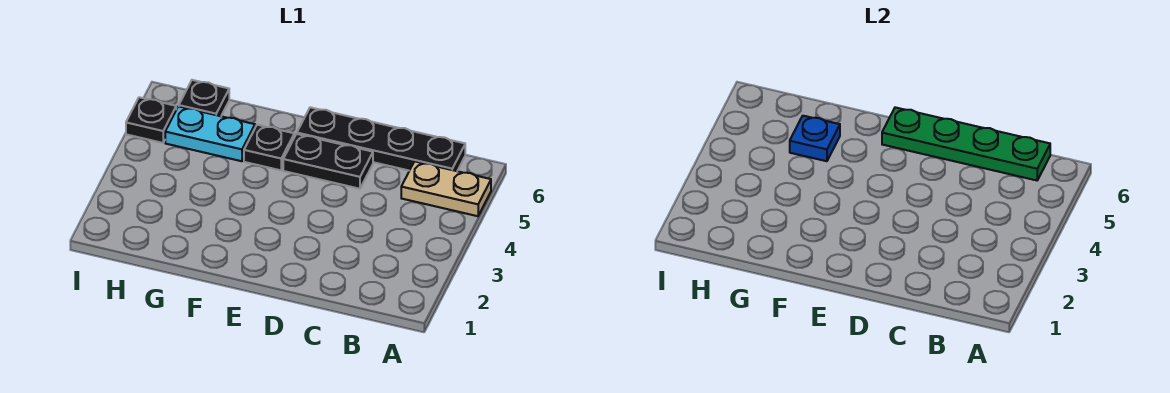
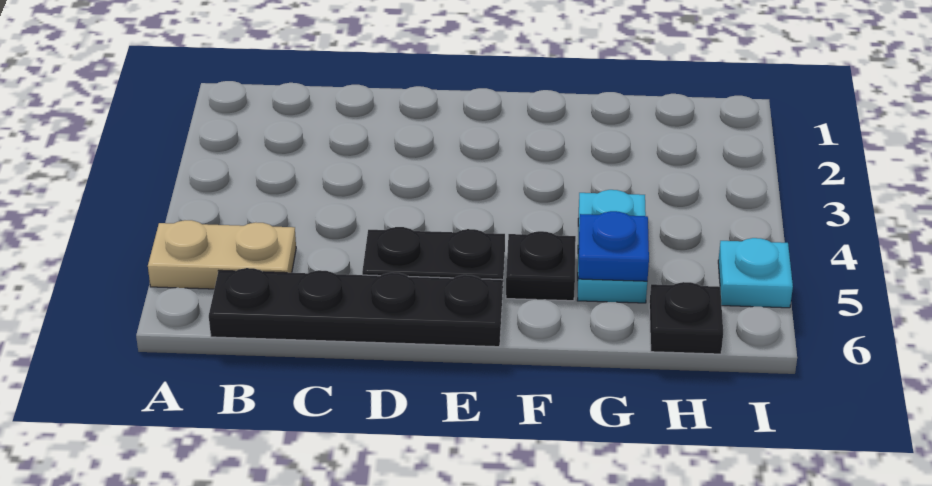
green plate B6:E6 level 2 -> none
cyan plate G5:H5 level 1 -> cyan plate G4:G5 level 1
black plate I5 level 1 -> cyan plate I5 level 1

